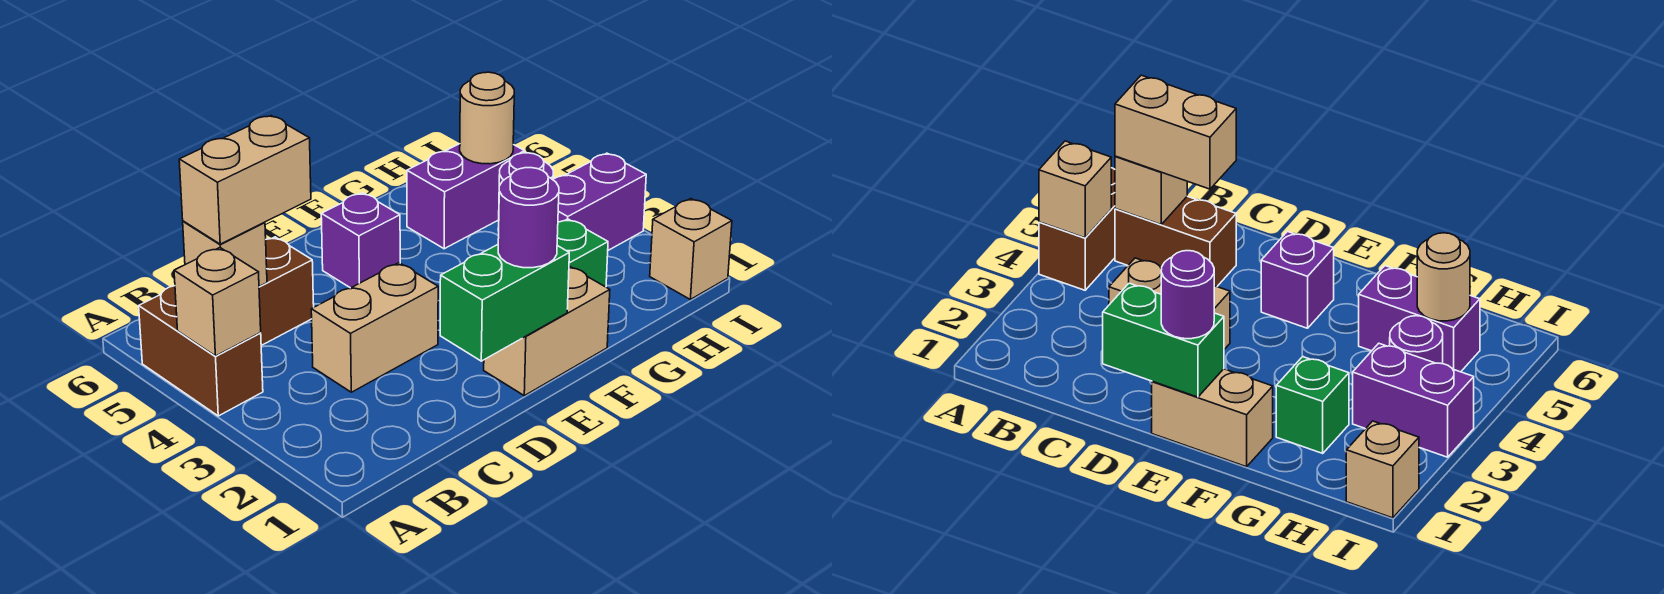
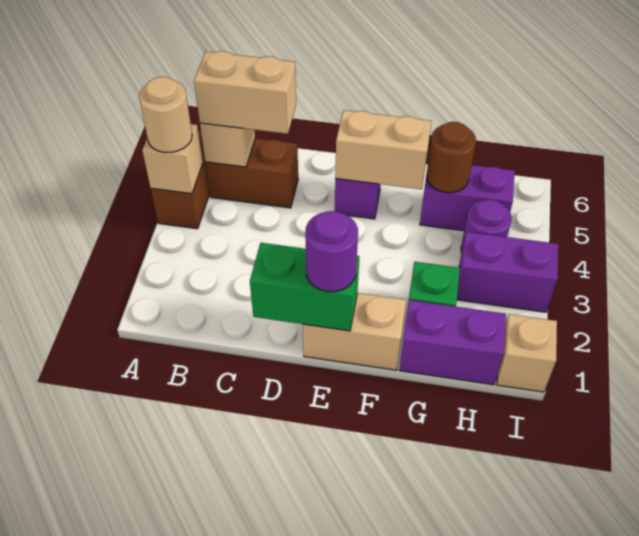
tan brick C3:D3 level 1 -> tan brick E5:F5 level 2
none -> purple brick G1:H1 level 1
none -> brown round brick G5 level 2
tan round brick H5 level 2 -> tan round brick A4 level 3

